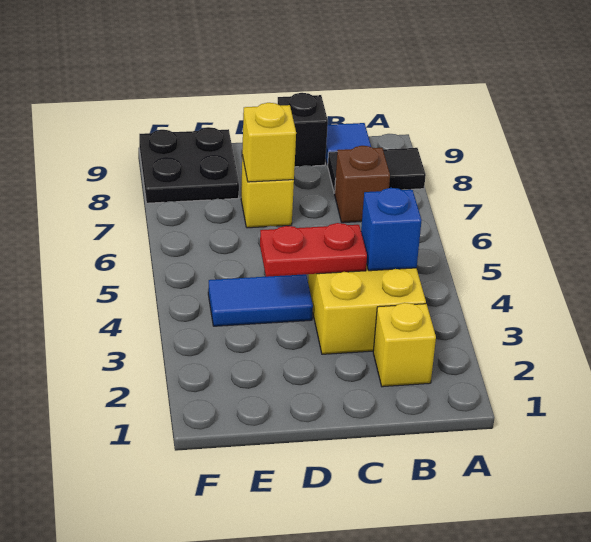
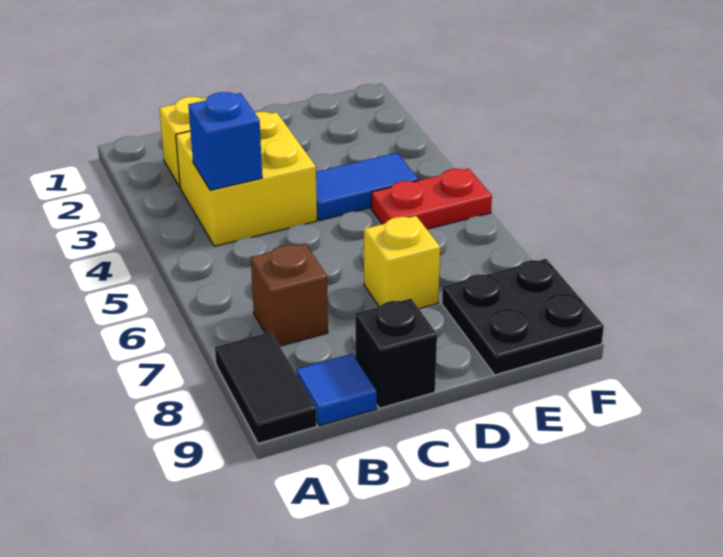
black tile A8:B8 level 1 -> black tile A8:A9 level 1
red plate C4:D4 level 2 -> red plate E5:F5 level 1
yellow brick D7 level 2 -> none

